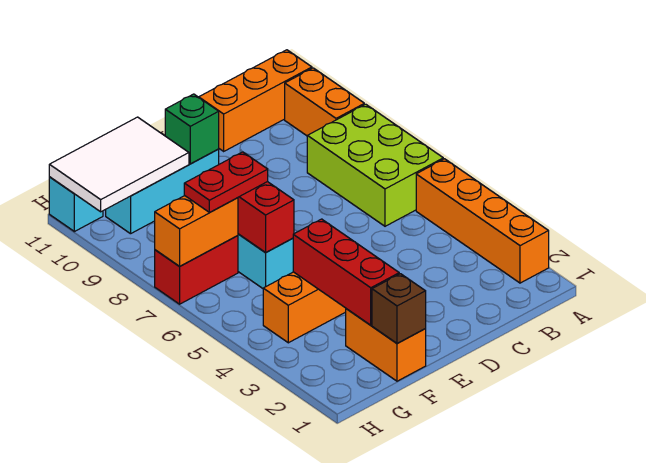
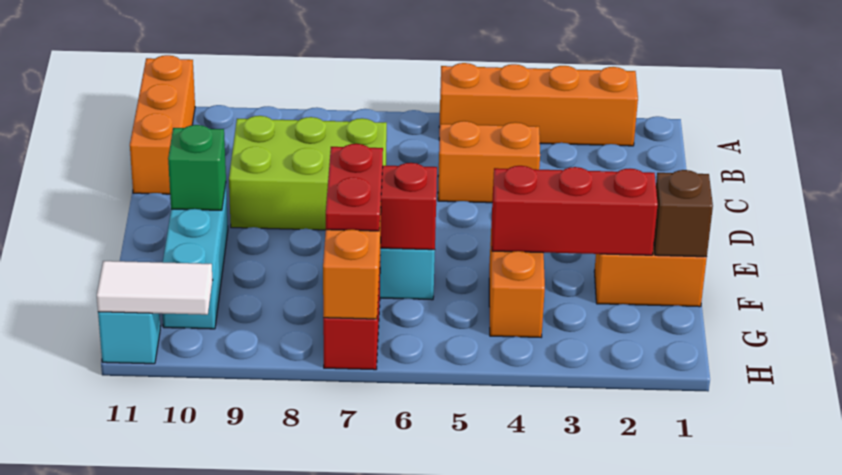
lime brick A6:B8 level 1 -> lime brick C7:D9 level 1
orange brick A9:A10 level 1 -> orange brick C4:C5 level 1
white tile F10:H11 level 2 -> white tile H10:H11 level 2

